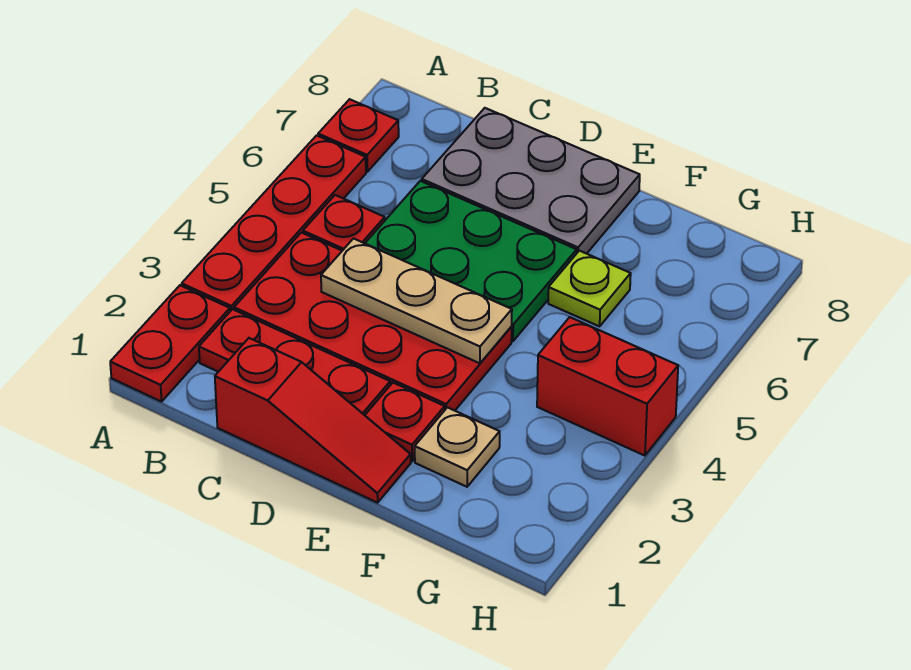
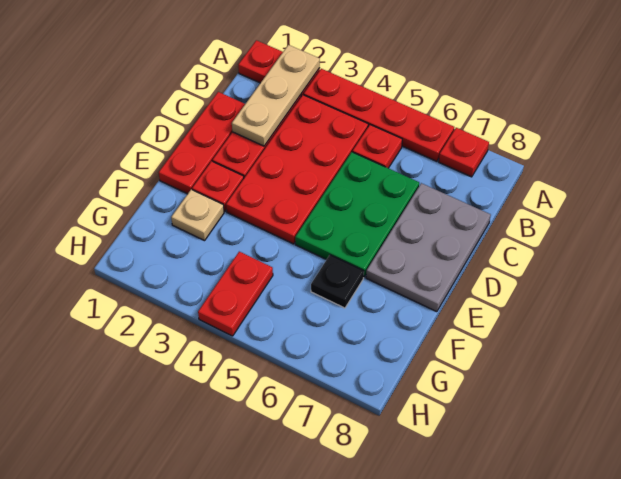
red slope C1:E1 level 1 top C -> red plate C1:E1 level 1
tan plate C4:E4 level 2 -> tan plate A2:C2 level 2
lime plate F6 level 1 -> black plate F6 level 1
red brick G4:H4 level 1 -> red plate G4:H4 level 1

